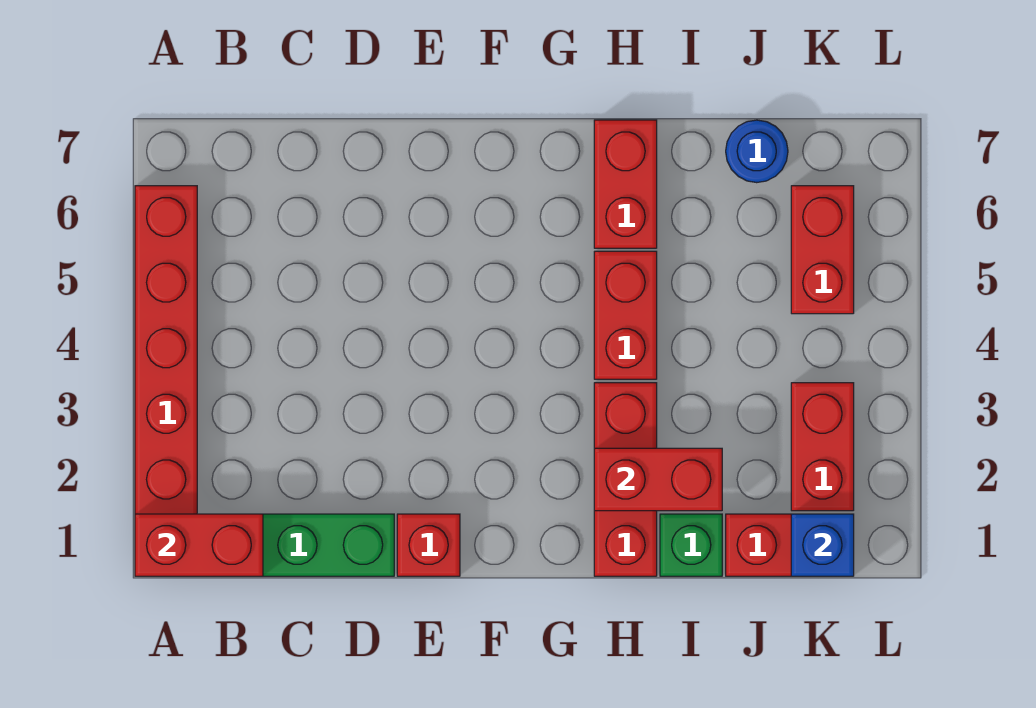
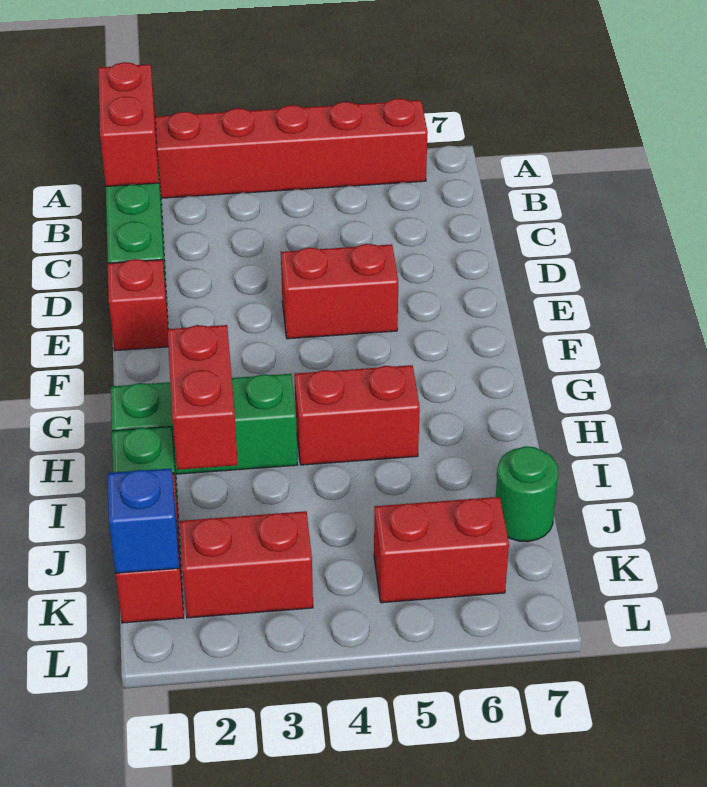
red brick H1:H3 level 1 -> green brick H1:H3 level 1
red brick H6:H7 level 1 -> red brick E4:E5 level 1
blue round brick J7 level 1 -> green round brick J7 level 1

